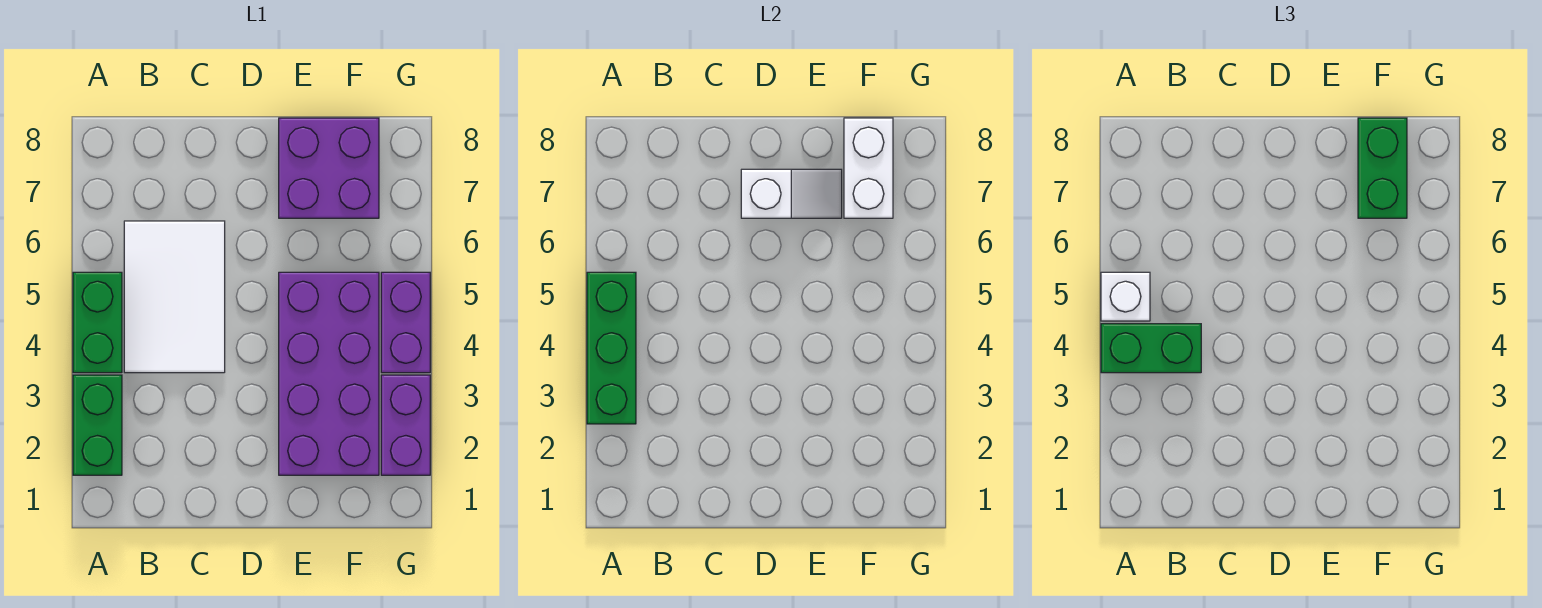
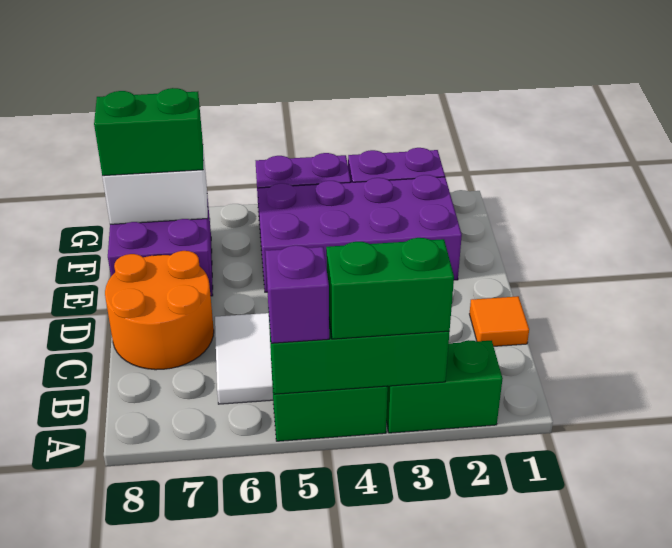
green brick A4:B4 level 3 -> green brick A3:A4 level 3
white brick A5 level 3 -> purple brick A5 level 3
none -> orange tile C1 level 1
none -> orange round brick C7:D8 level 1
white slope D7:E7 level 2 top D -> none

